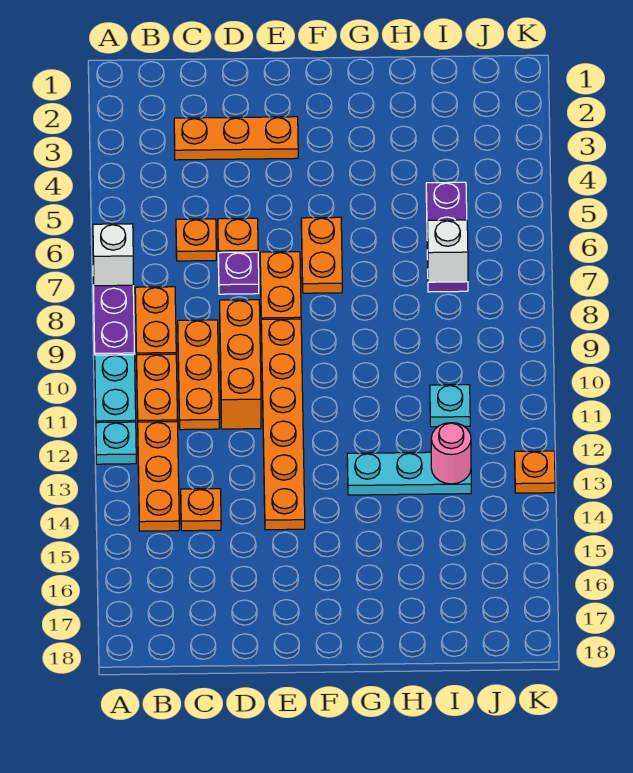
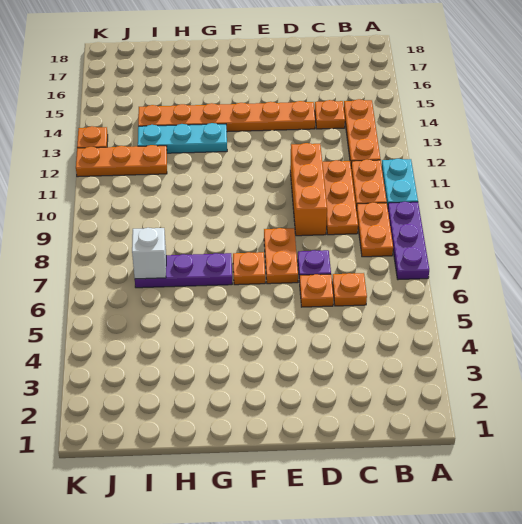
white brick A7 level 2 -> none
cyan plate A12 level 1 -> none
orange plate C3:E3 level 1 -> orange plate I12:K12 level 1
orange plate E9:E14 level 1 -> orange plate D14:I14 level 1
orange plate F6:F7 level 1 -> orange plate F7 level 1
purple plate I5:I7 level 1 -> purple plate G7:I7 level 1
cyan plate I11 level 1 -> none
pink round brick I13 level 2 -> none

